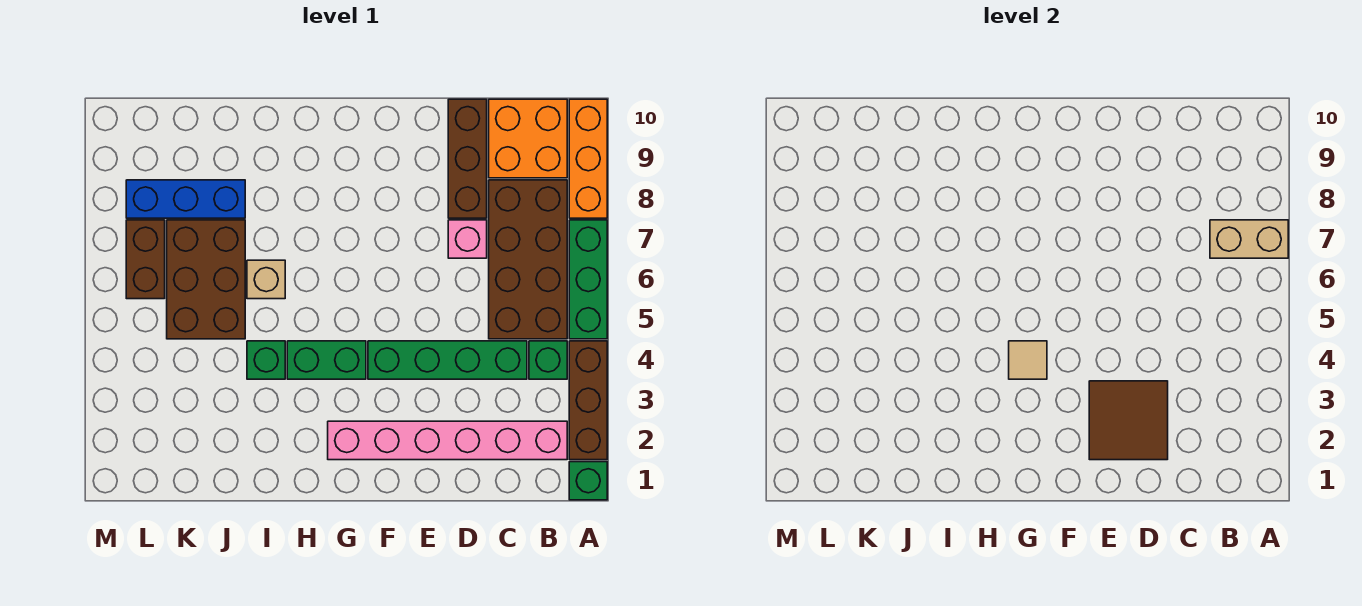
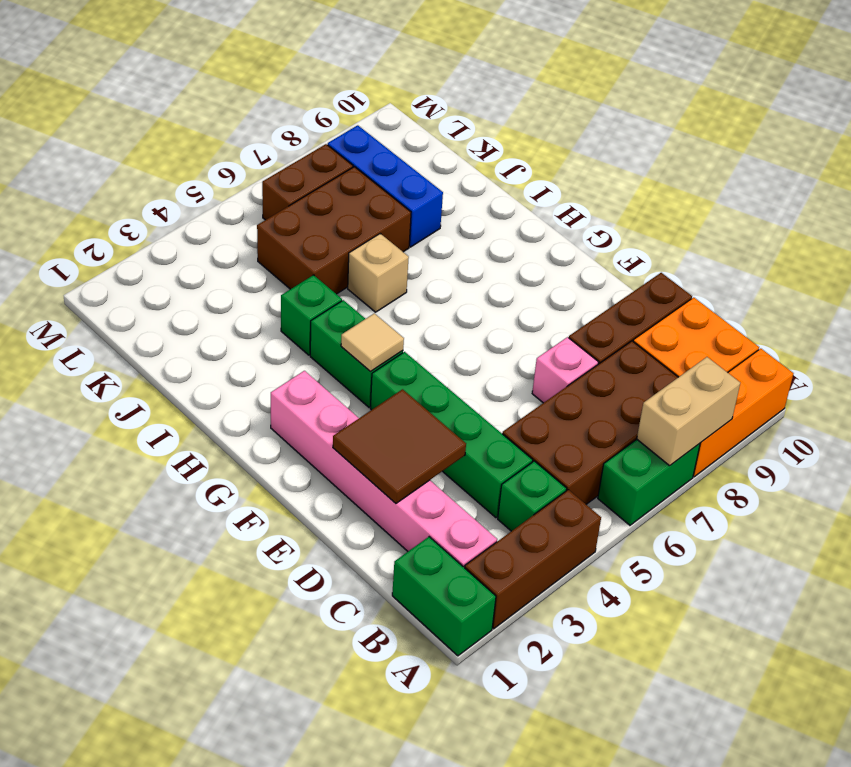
green brick A1 level 1 -> green brick A1:B1 level 1
green brick A5:A7 level 1 -> green brick A6:A7 level 1
tan brick A7:B7 level 2 -> tan brick A7:A8 level 2

